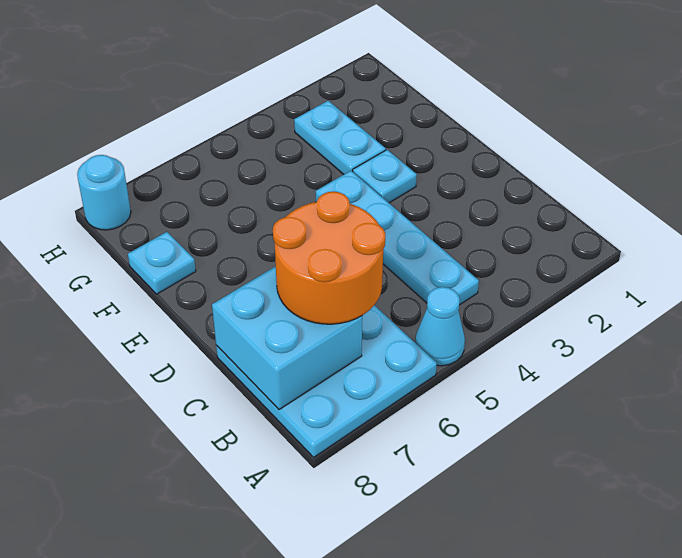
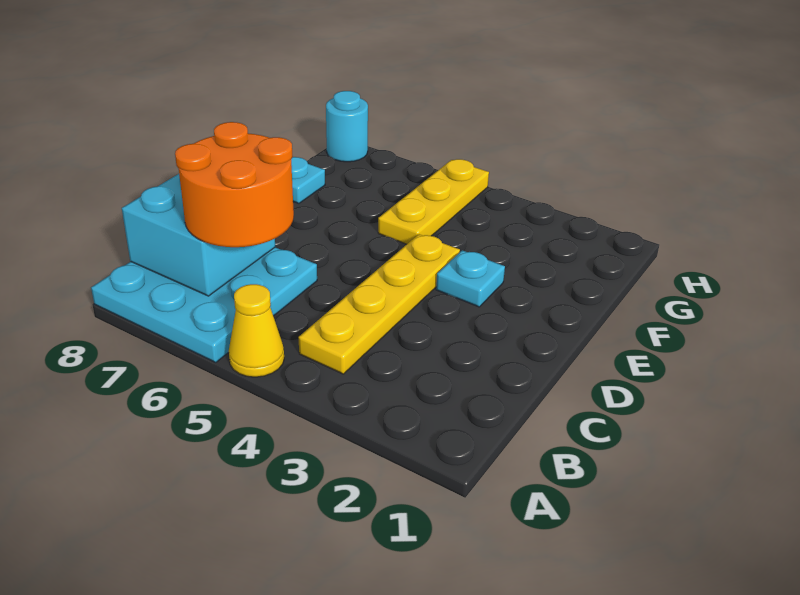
cyan cone A5 level 1 -> yellow cone A5 level 1
cyan plate B4:E4 level 1 -> yellow plate B4:E4 level 1
cyan plate F3:G3 level 1 -> none
none -> yellow plate F5:H5 level 1

